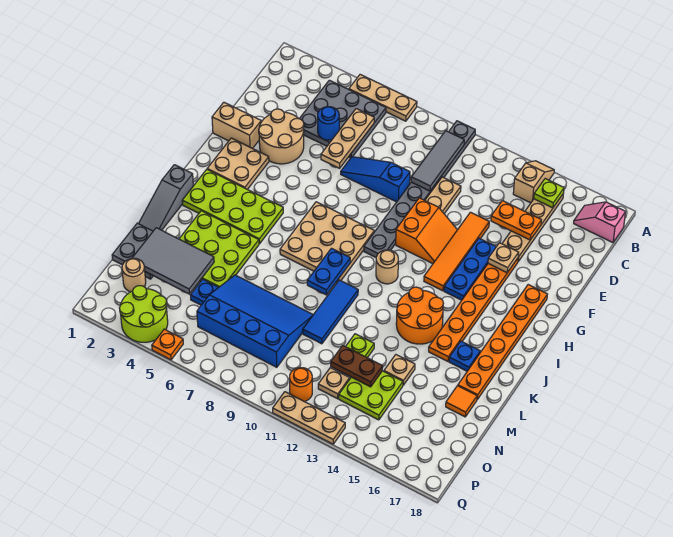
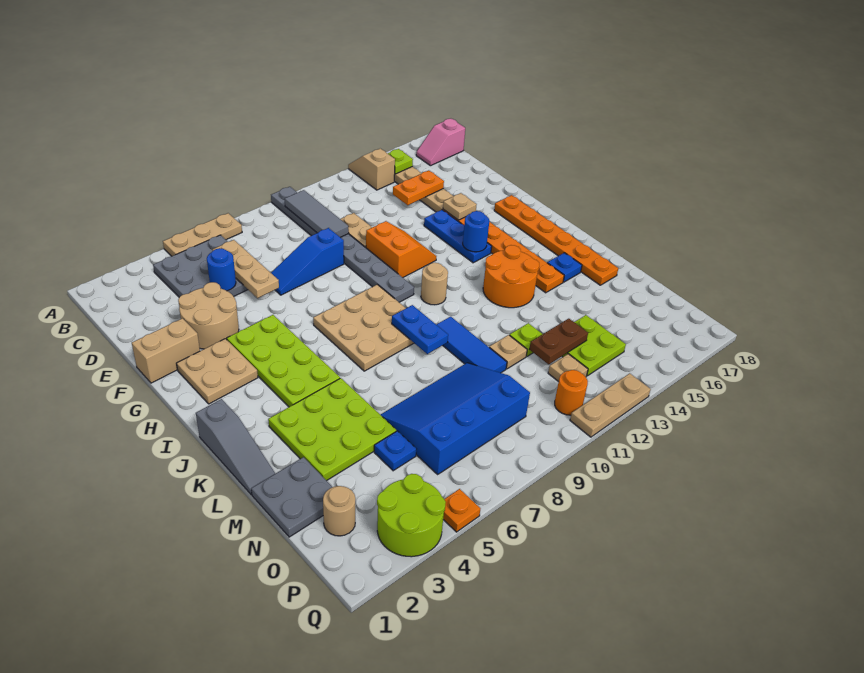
orange tile E13:H13 level 1 -> none
none -> blue round brick H14 level 2
lime plate I2:J5 level 1 -> lime plate G4:J5 level 1
grey tile M2:N4 level 2 -> none
tan plate M14 level 1 -> tan plate M11 level 1
orange tile M17 level 1 -> none

